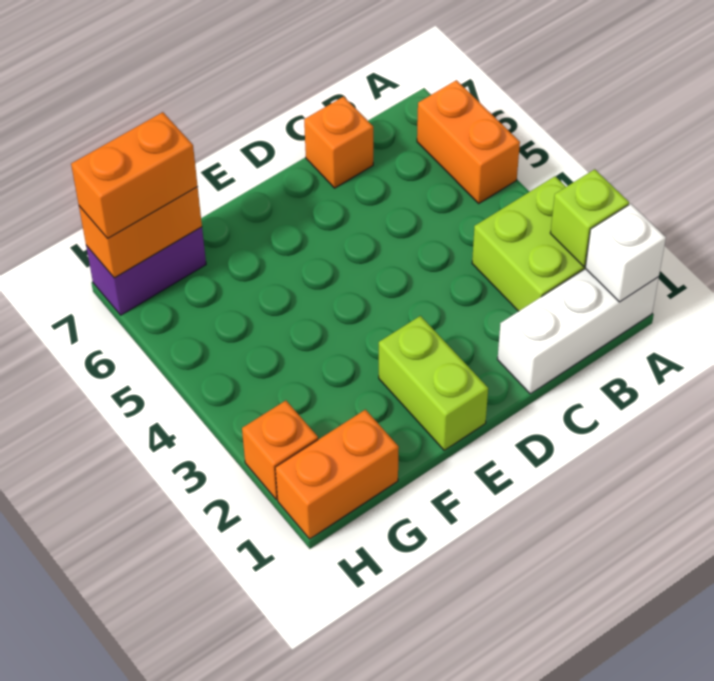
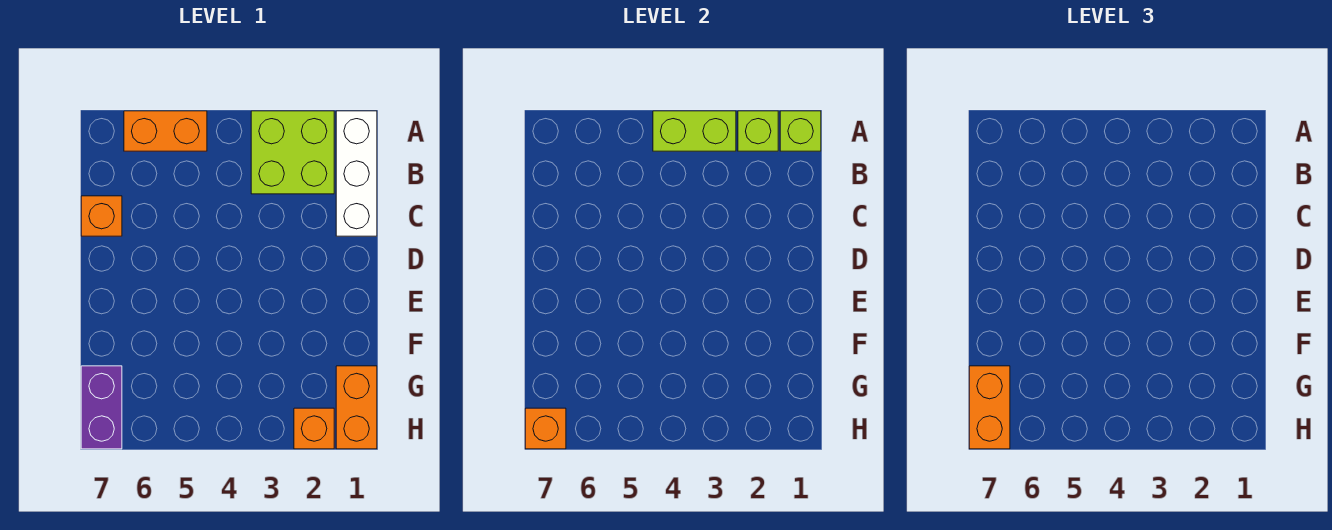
white brick A1 level 2 -> lime brick A1 level 2
lime brick E1:E2 level 1 -> lime brick A3:A4 level 2
orange brick G7:H7 level 2 -> orange brick H7 level 2

